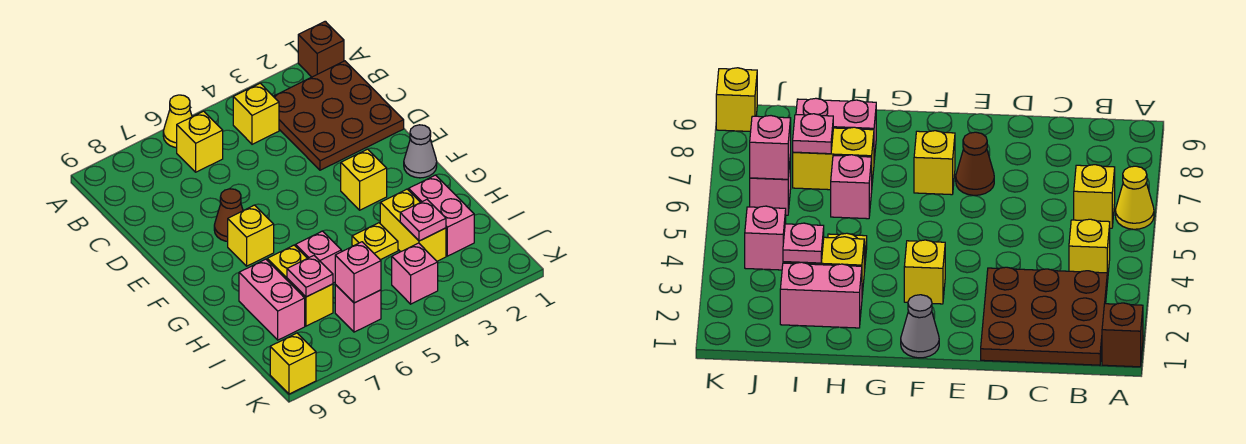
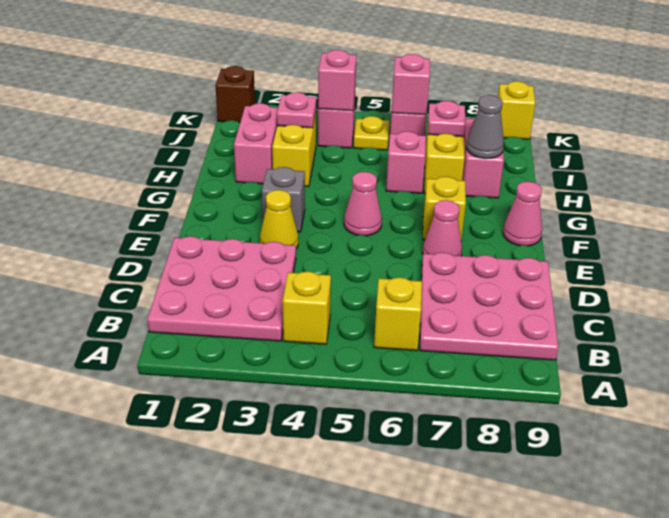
brown brick A1 level 1 -> brown brick K1 level 1
yellow cone A6 level 1 -> yellow cone E3 level 1
brown plate B1:D3 level 1 -> pink plate B1:D3 level 1
none -> pink plate B7:D9 level 1
brown cone E7 level 1 -> pink cone E7 level 1
grey cone F1 level 1 -> grey cone H8 level 2
yellow brick F3 level 1 -> grey brick F3 level 1
none -> pink cone F5 level 1
none -> pink cone F9 level 1
yellow plate H4 level 1 -> yellow plate J5 level 1
none -> pink brick J4 level 2

